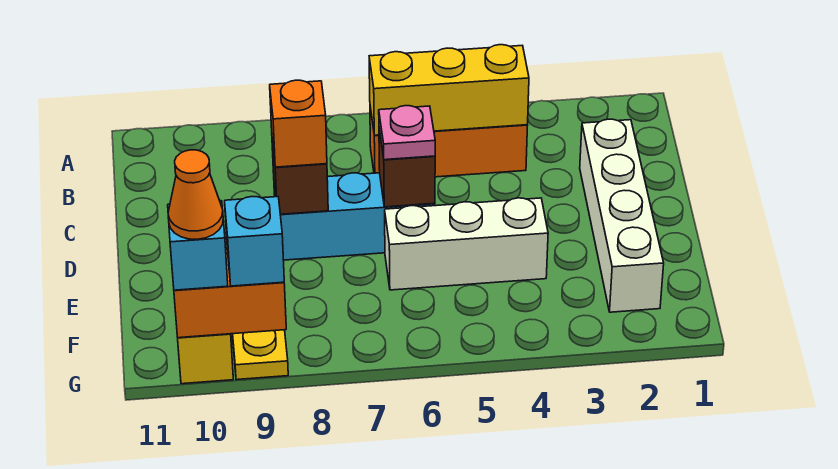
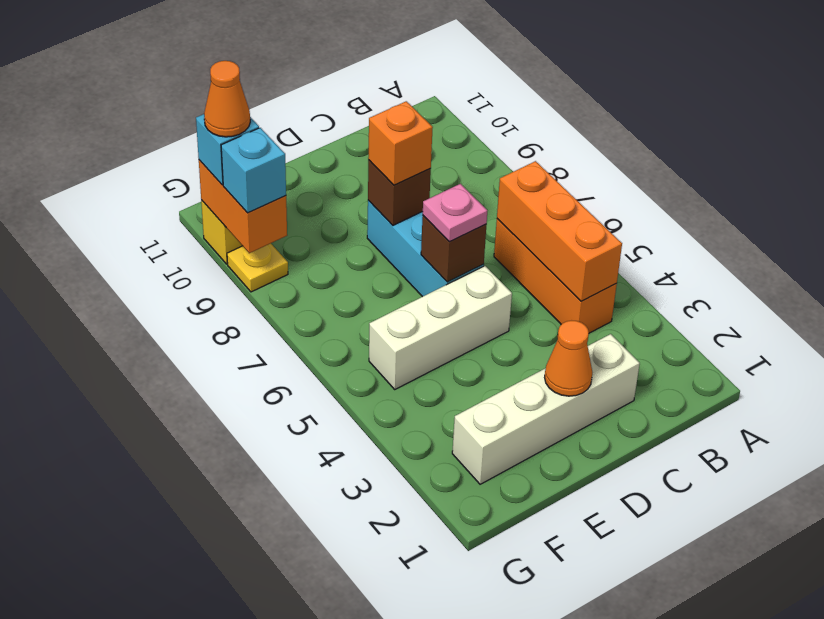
yellow brick B4:B6 level 2 -> orange brick B4:B6 level 2
none -> orange cone D2 level 2
white brick E4:E6 level 1 -> white brick D5:F5 level 1

